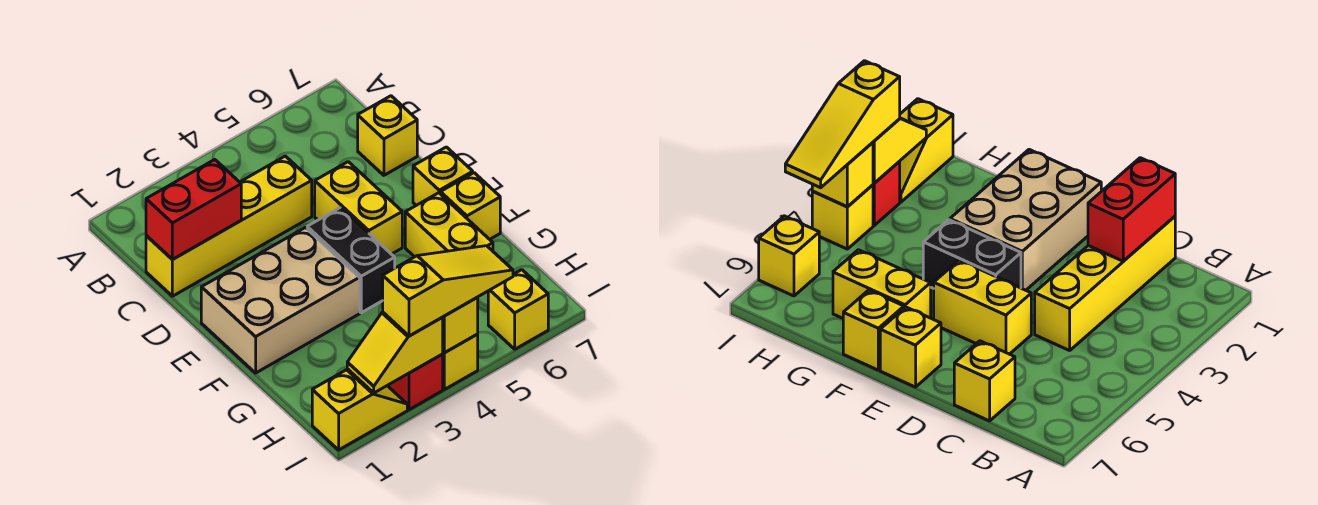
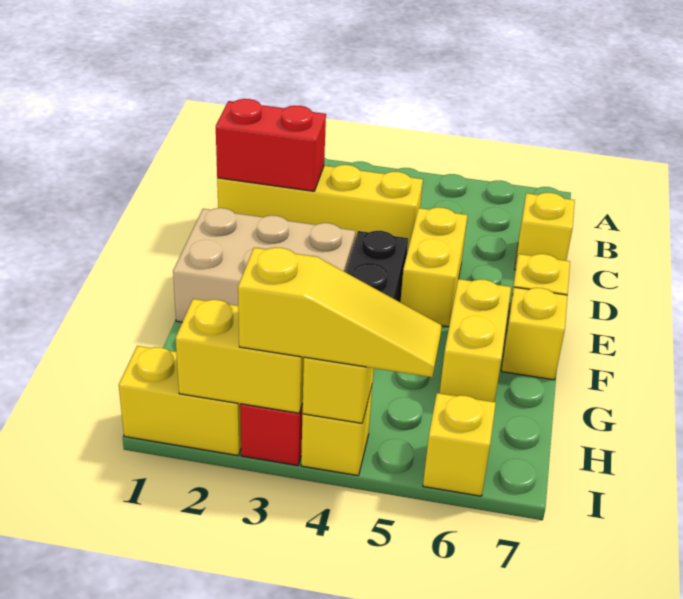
yellow slope I1:I2 level 1 top 1 -> yellow brick I1:I2 level 1
yellow slope I2:I3 level 2 top 3 -> yellow brick I2:I3 level 2

